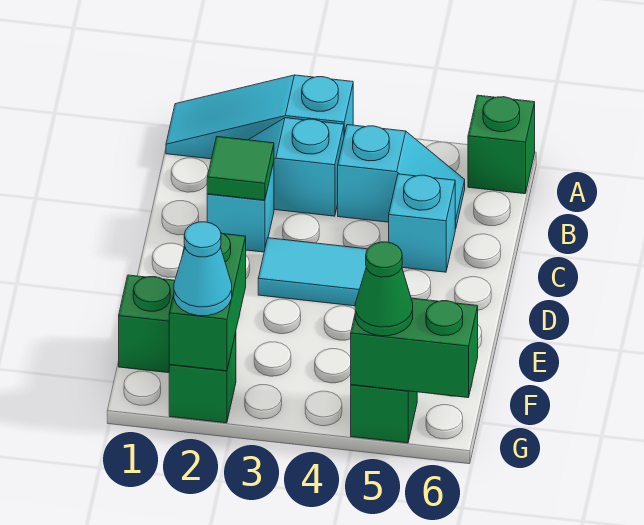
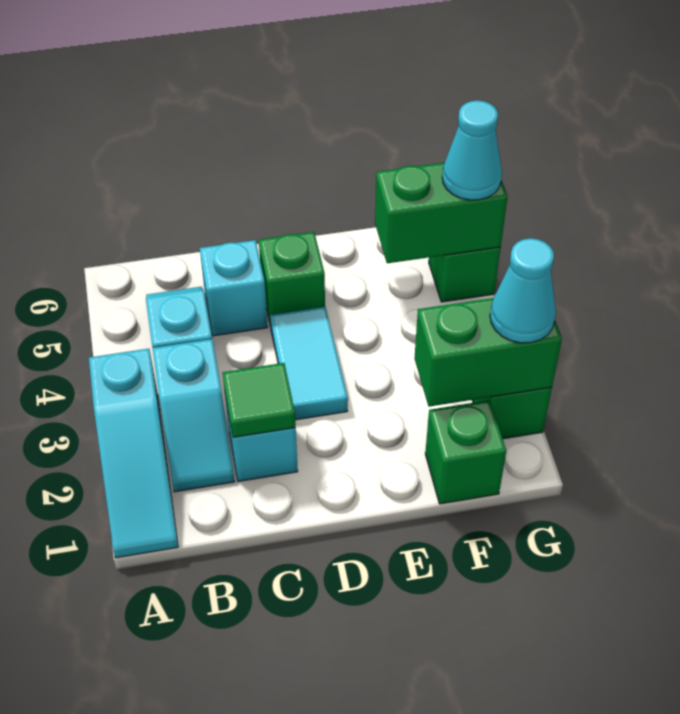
green brick A6 level 1 -> green brick D5 level 1
green brick G5:G6 level 2 -> green brick F5:G5 level 2
green cone G5 level 3 -> cyan cone G5 level 3

